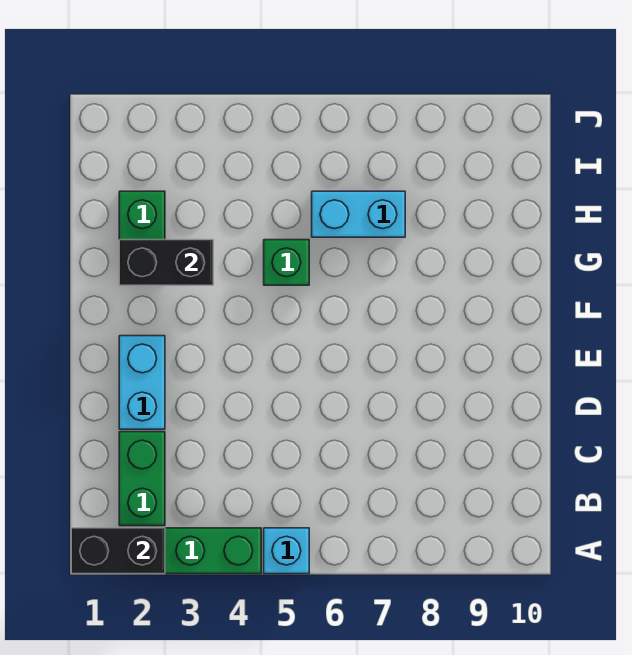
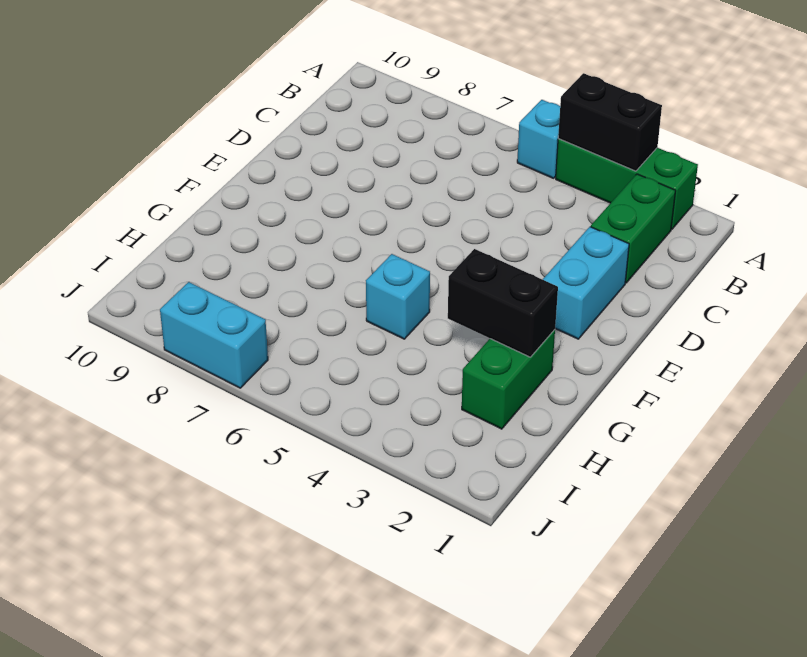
black brick A1:A2 level 2 -> black brick A3:A4 level 2
green brick G5 level 1 -> cyan brick G5 level 1
cyan brick H6:H7 level 1 -> cyan brick J7:J8 level 1

